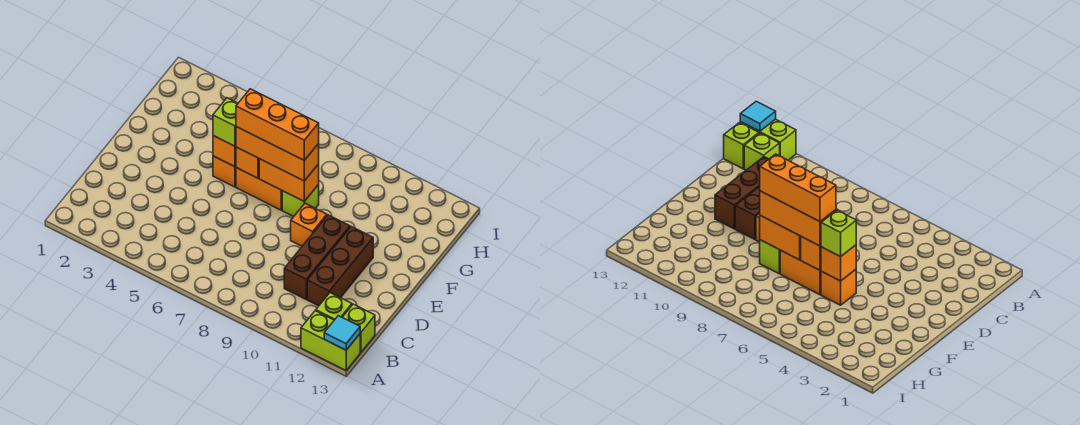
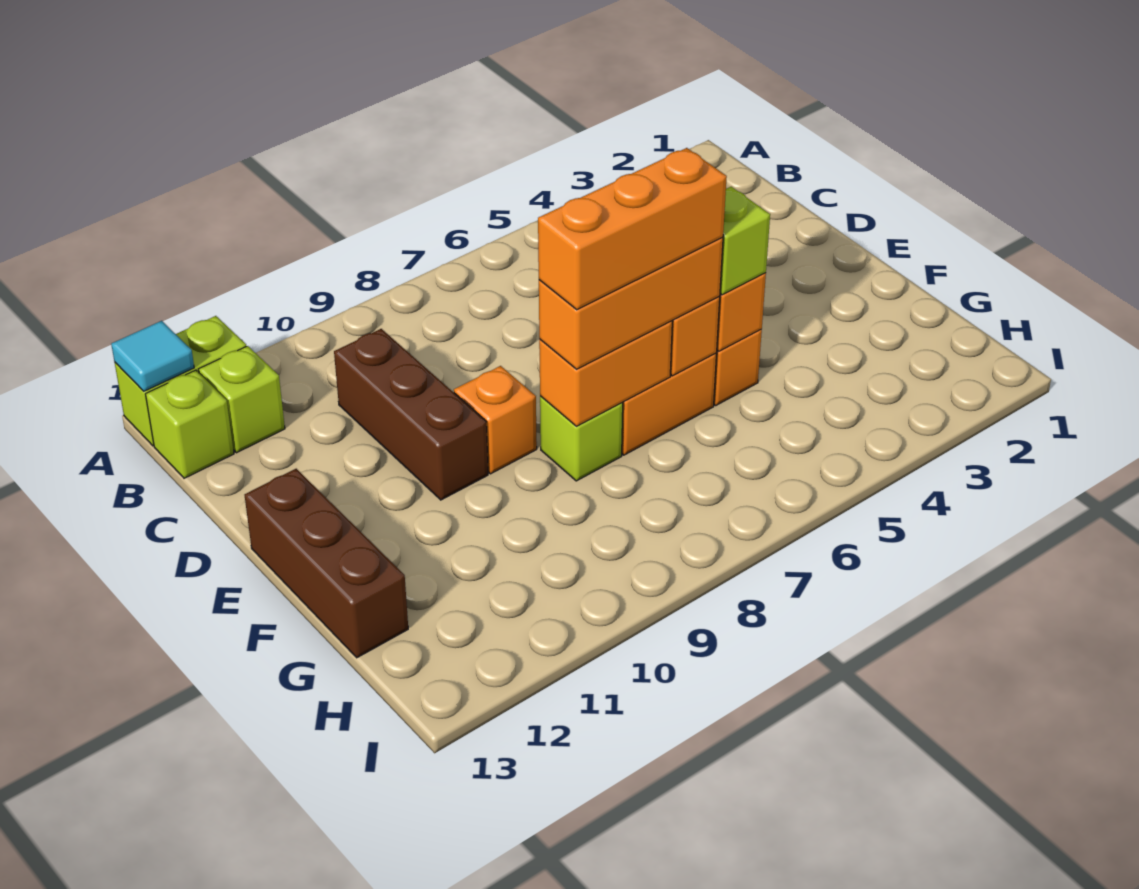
brown brick C11:E11 level 1 -> brown brick E13:G13 level 1

